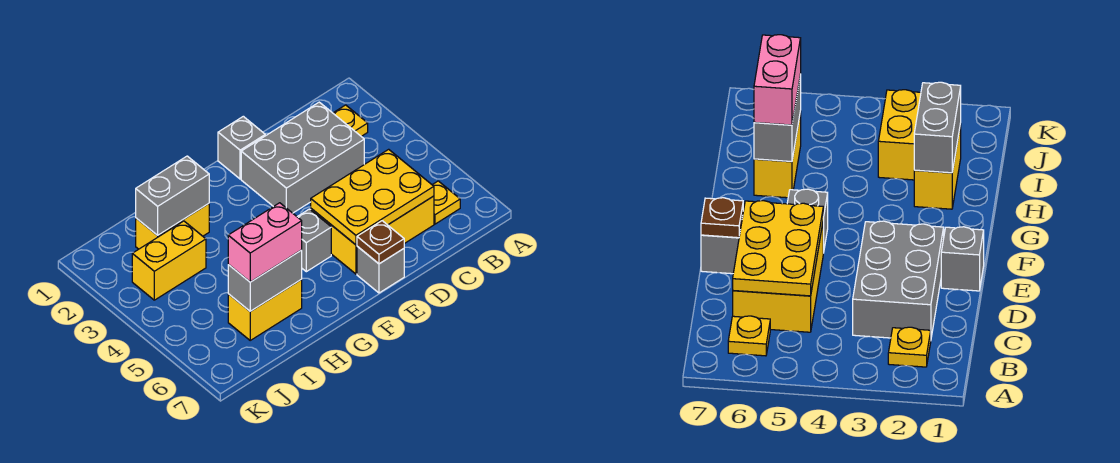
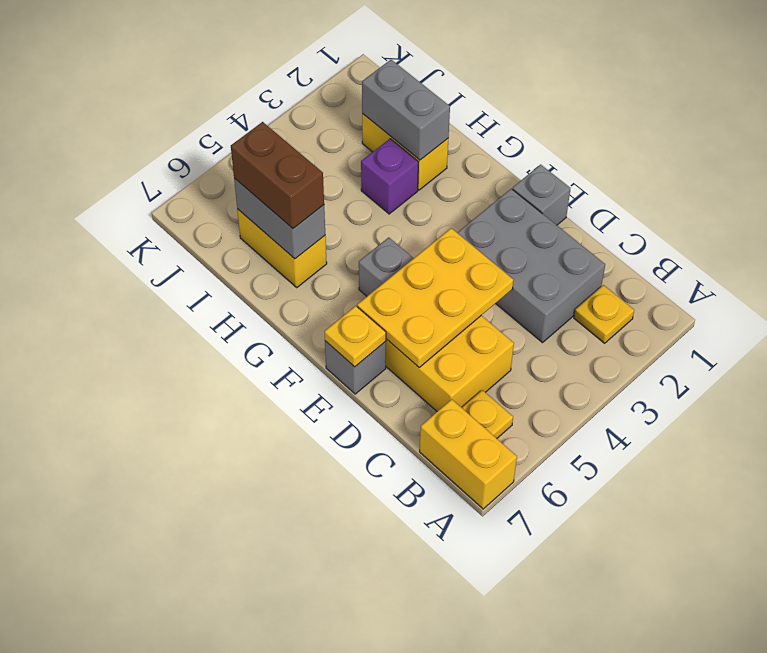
yellow plate C5:E6 level 2 -> yellow plate D4:E6 level 2
brown plate E7 level 2 -> yellow plate E7 level 2
none -> purple brick H3 level 1
pink brick H6:I6 level 3 -> brown brick H6:I6 level 3
yellow brick I3:J3 level 1 -> yellow brick A7:B7 level 1

